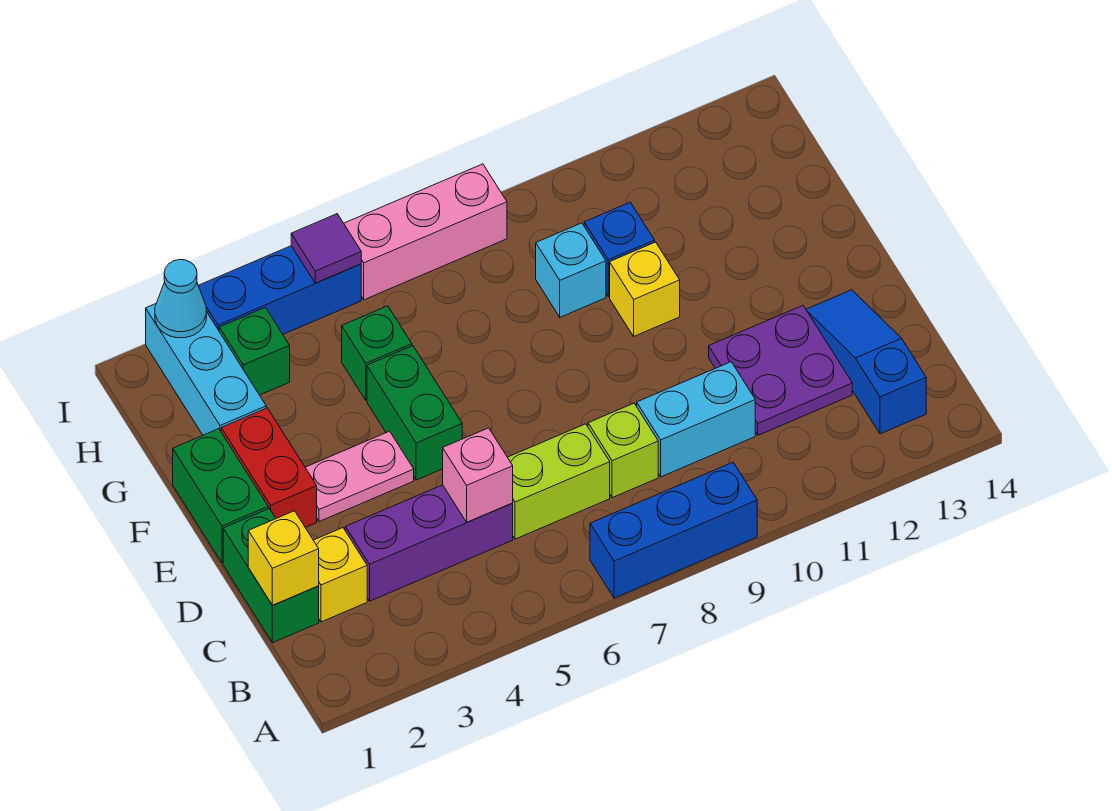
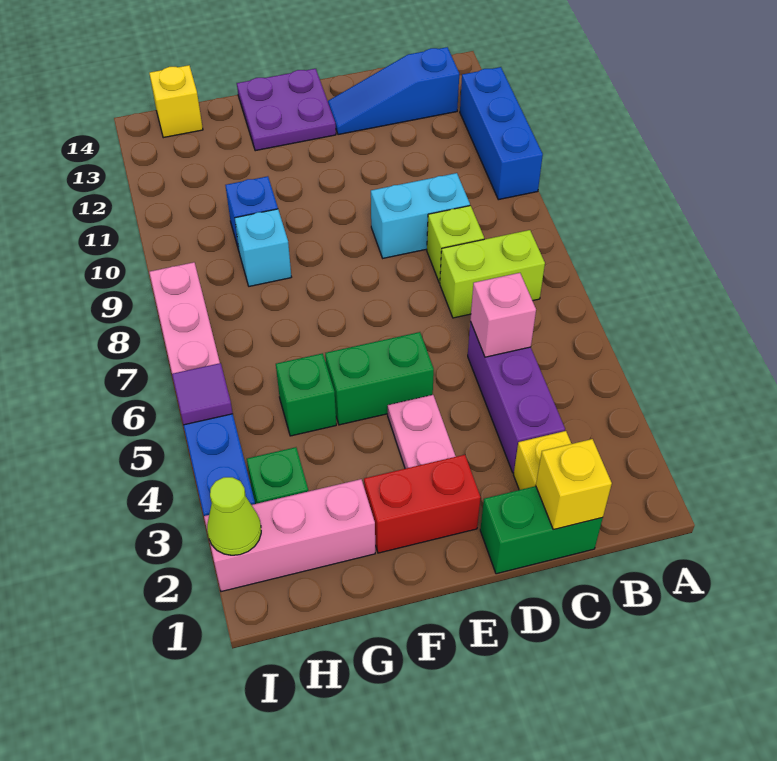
blue brick A7:A9 level 1 -> blue brick A10:A12 level 1
lime brick C6:C7 level 1 -> lime brick B7:C7 level 1
cyan brick C9:C10 level 1 -> cyan brick C9:D9 level 1
purple plate C11:D12 level 1 -> purple plate E13:F14 level 1
green brick E1:F1 level 1 -> none
yellow brick F10 level 1 -> yellow brick H14 level 1
cyan brick G2:I2 level 1 -> pink brick G2:I2 level 1
cyan cone I2 level 2 -> lime cone I2 level 2

